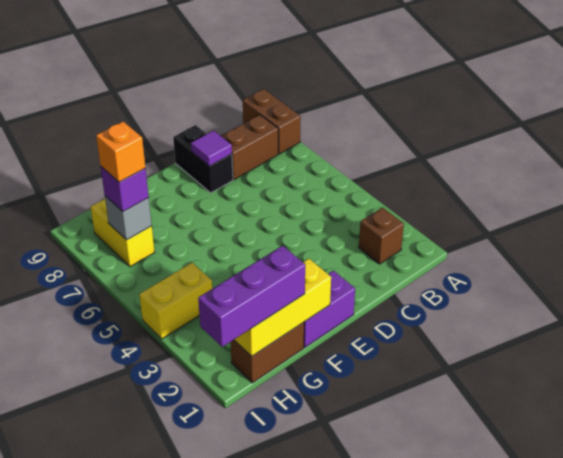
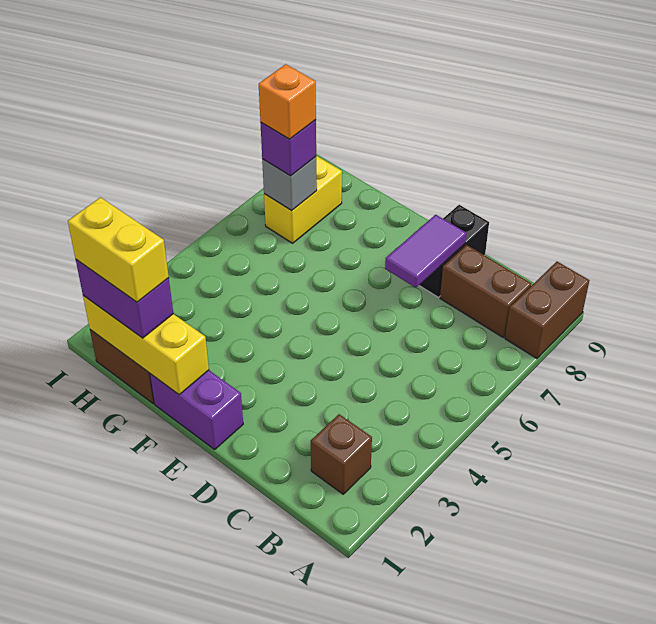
purple tile D8 level 2 -> purple tile D7:D8 level 2
purple brick G1:I1 level 3 -> purple brick G1:H1 level 3
yellow brick H4:I4 level 1 -> yellow brick G1:H1 level 4

